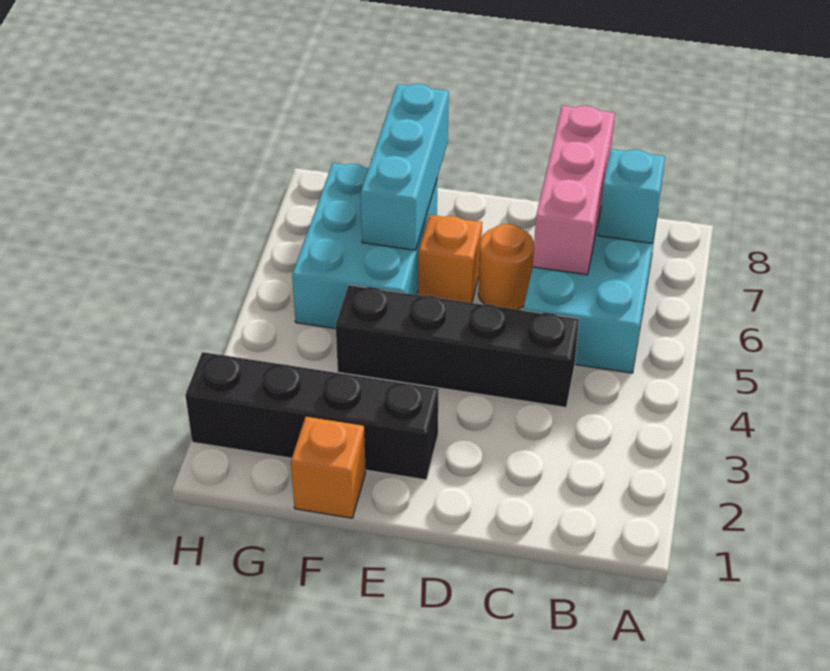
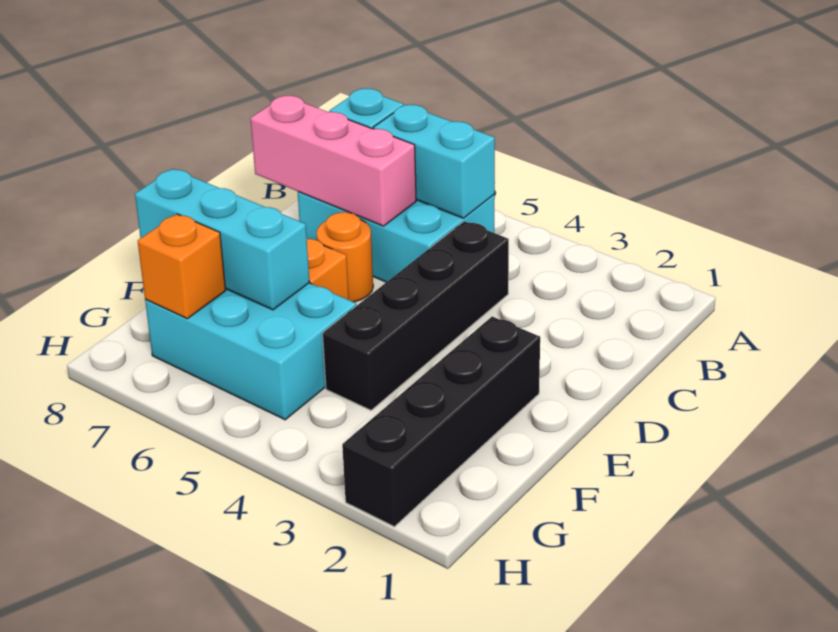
none -> cyan brick B5:B6 level 2
orange brick F1 level 1 -> orange brick G7 level 2

